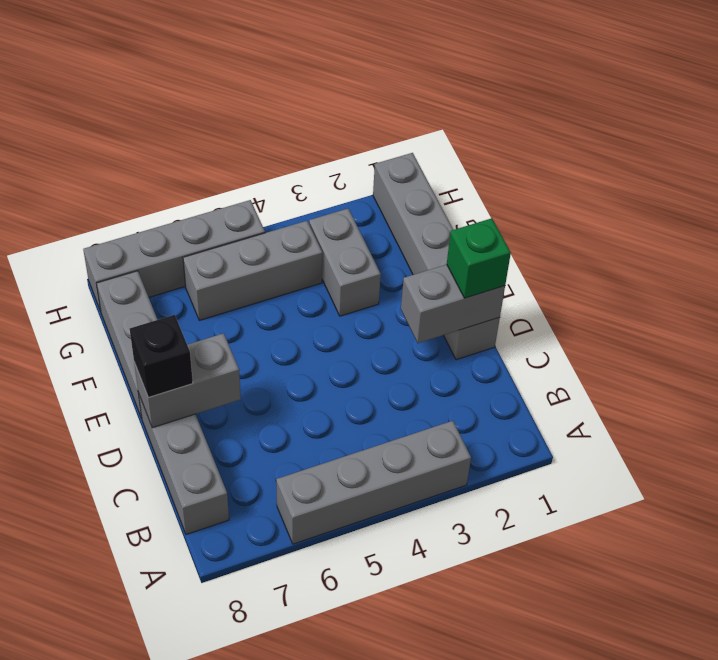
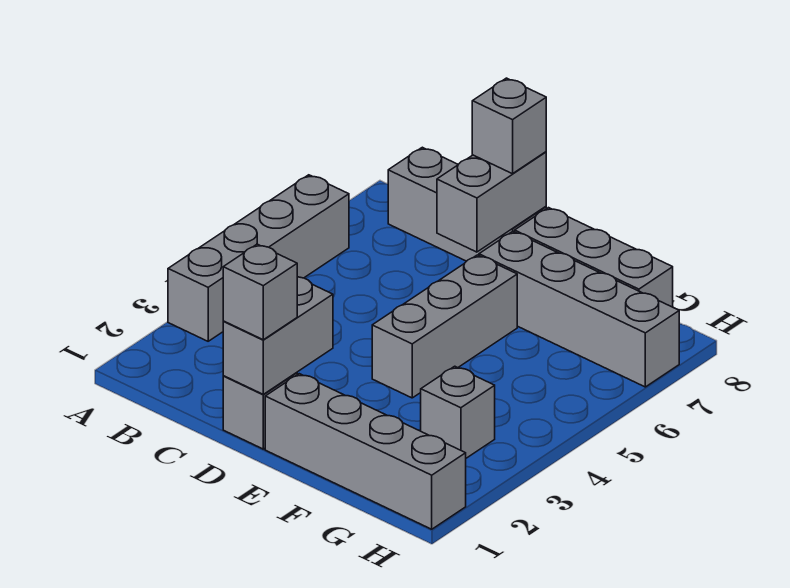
green brick D1 level 3 -> grey brick D1 level 3
black brick D8 level 3 -> grey brick D8 level 3
grey brick F3:G3 level 1 -> grey brick G3 level 1
grey brick G4:G6 level 1 -> grey brick E4:E6 level 1
grey brick H5:H8 level 1 -> grey brick E7:H7 level 1

